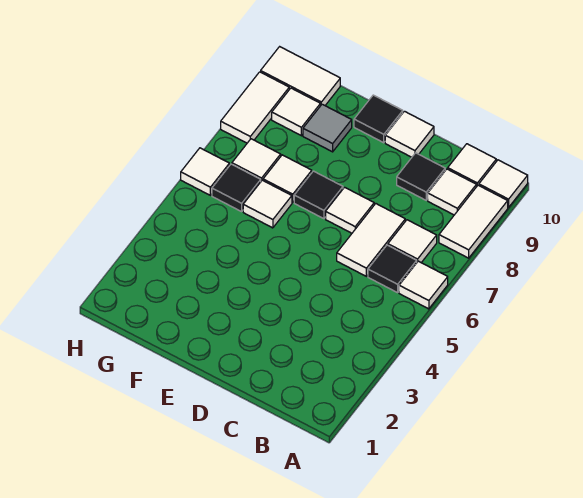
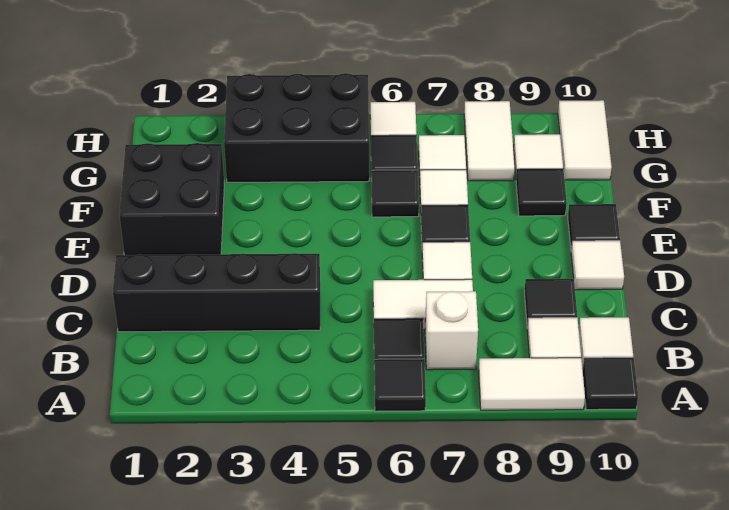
white tile A6 level 1 -> black tile A6 level 1
white tile A10 level 1 -> black tile A10 level 1
white tile B7 level 1 -> white brick B7 level 1
none -> black brick C1:C4 level 1
none -> black brick E1:F2 level 1
white tile F6 level 1 -> black tile F6 level 1
grey tile F9 level 1 -> black tile F9 level 1
none -> black brick G3:H5 level 1
white tile H8:H9 level 1 -> white tile G8:H8 level 1

